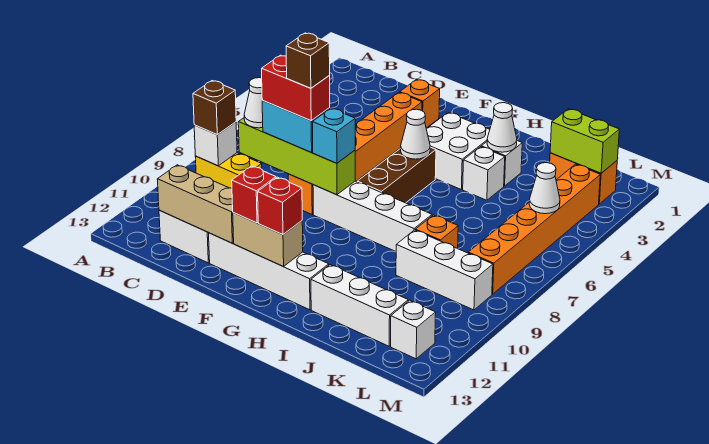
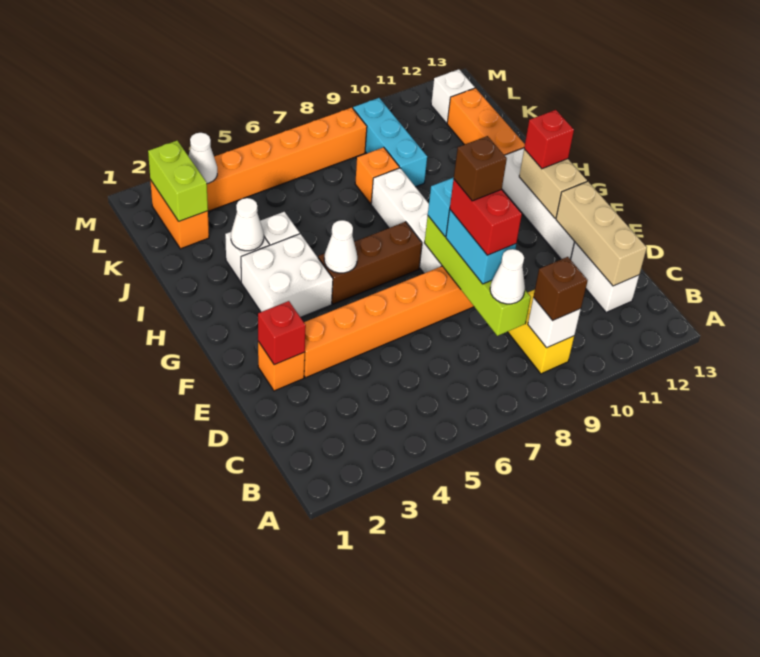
red brick F12 level 3 -> red brick E2 level 2
white brick I12:K12 level 1 -> orange brick I12:K12 level 1
white brick J9:L9 level 1 -> cyan brick J9:L9 level 1
white cone L5 level 2 -> white cone L3 level 2

